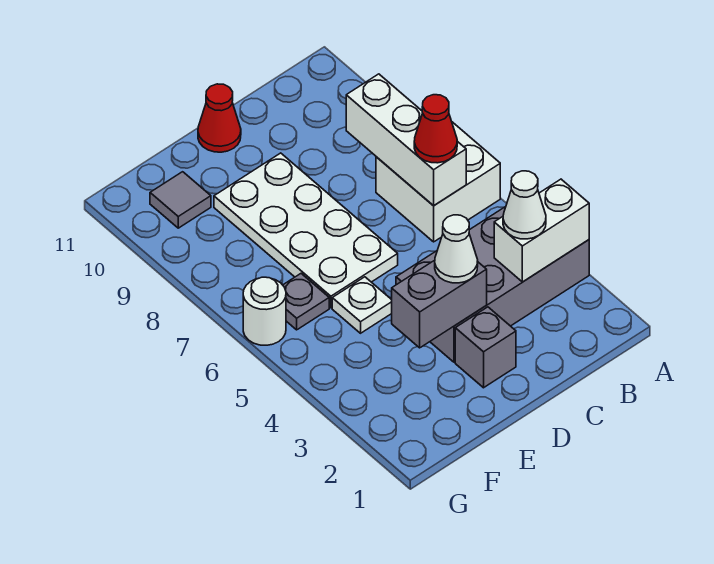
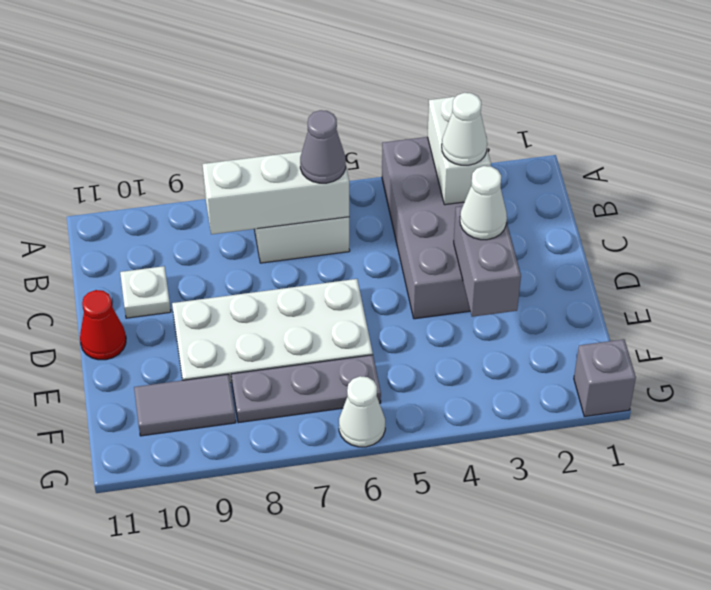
red cone B6 level 3 -> grey cone B6 level 3
grey brick D2 level 1 -> grey brick G1 level 1
white plate E5 level 1 -> white plate C10 level 1
grey plate F6 level 1 -> grey plate F6:F8 level 1
grey tile F10 level 1 -> grey tile F9:F10 level 1
white round brick G6 level 1 -> white cone G6 level 1

